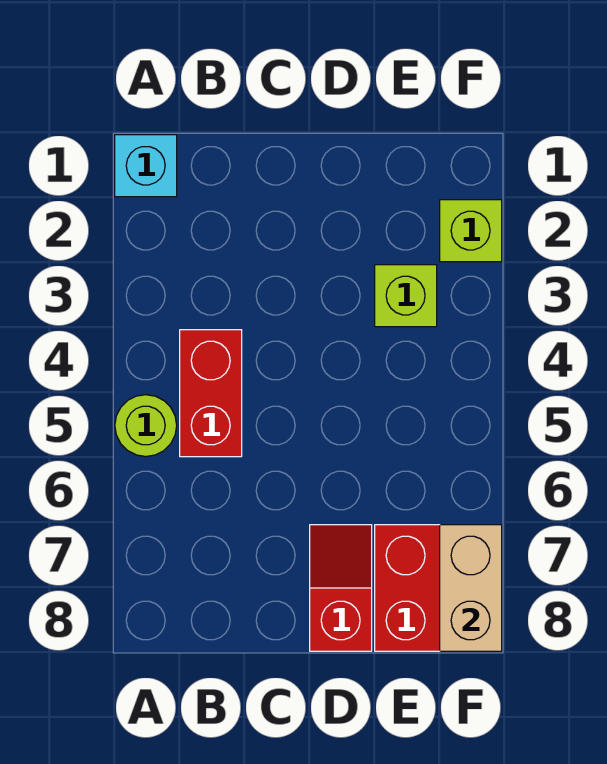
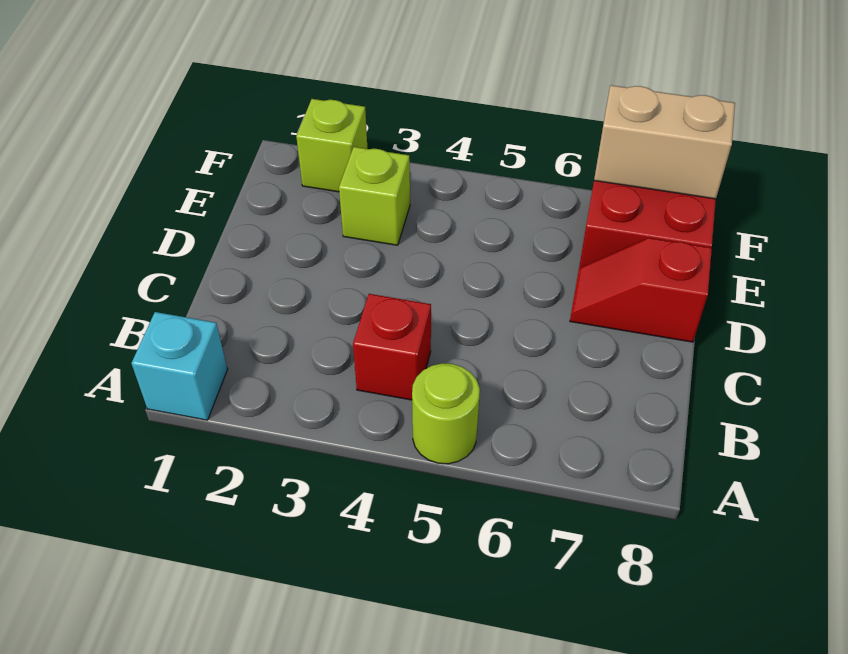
red brick B4:B5 level 1 -> red brick B4 level 1

